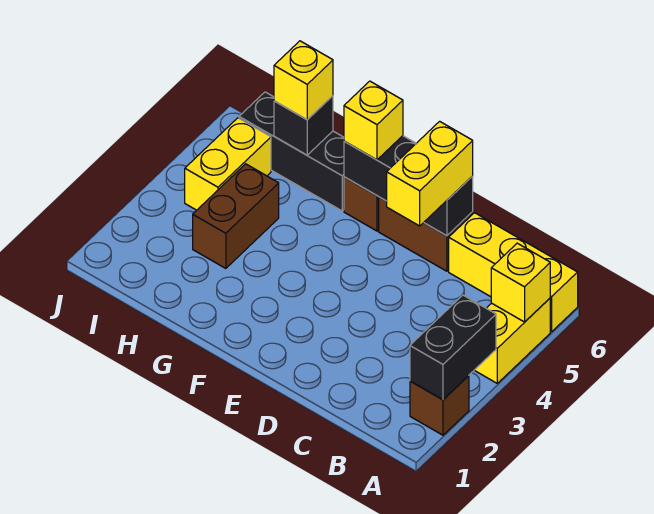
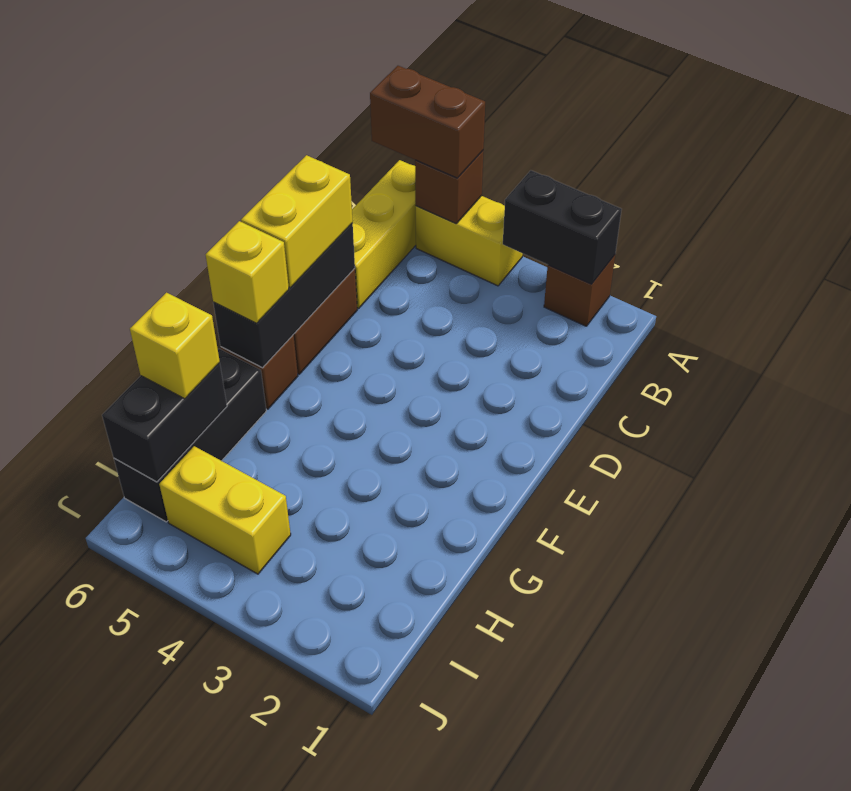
yellow brick A5 level 2 -> brown brick A5 level 2
yellow brick D5:D6 level 3 -> yellow brick D6:E6 level 3
brown brick H3:H4 level 1 -> brown brick A5:A6 level 3
black brick H6 level 2 -> black brick H6:I6 level 2

